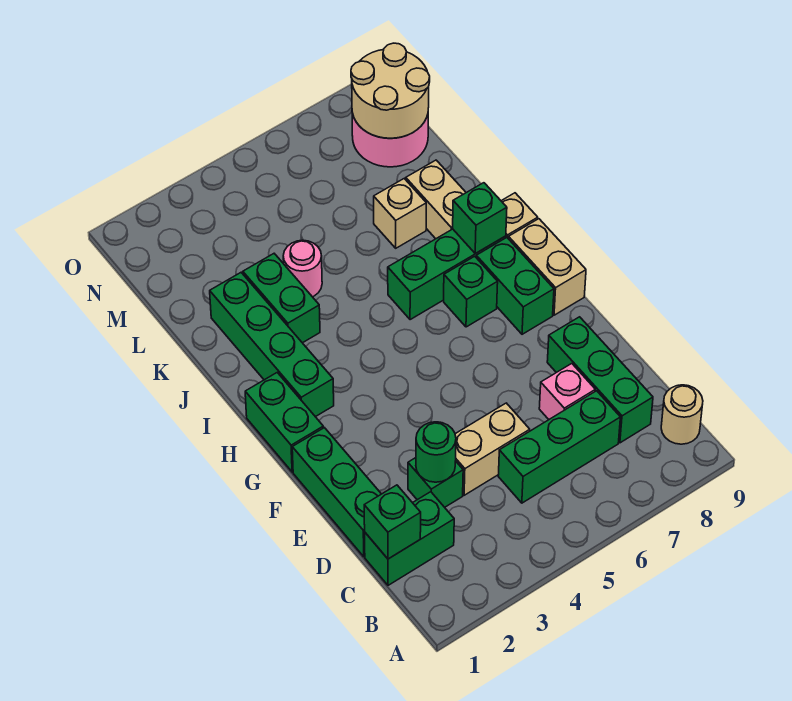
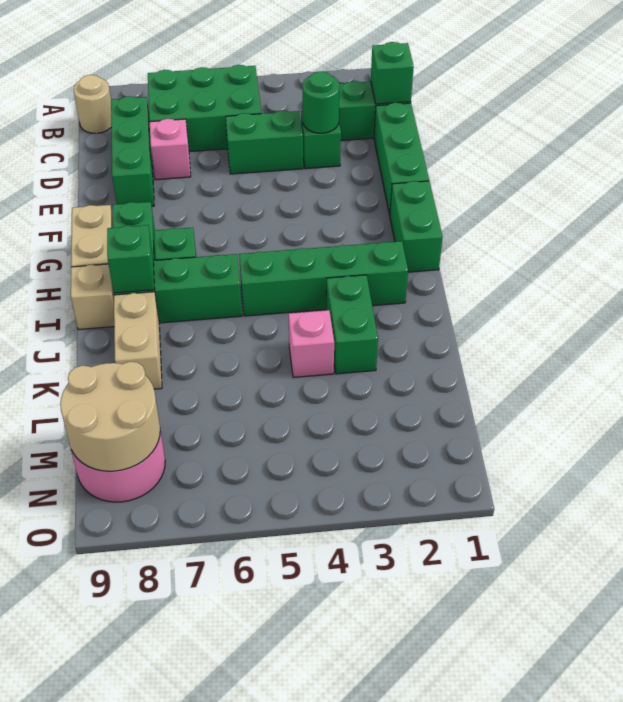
green brick C5:C7 level 1 -> green brick B5:C7 level 1
tan brick D4:D5 level 1 -> green brick D4:D5 level 1
green brick H2:K2 level 1 -> green brick I2:I5 level 1
pink round brick K4 level 1 -> pink brick K4 level 1
tan brick K7 level 1 -> none

